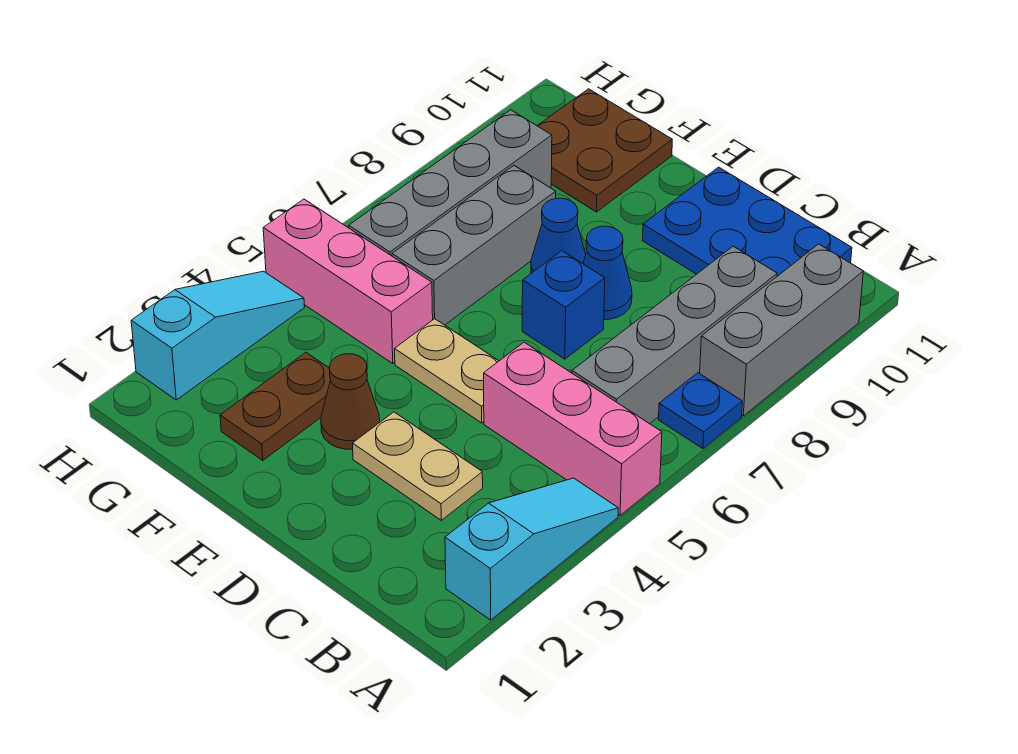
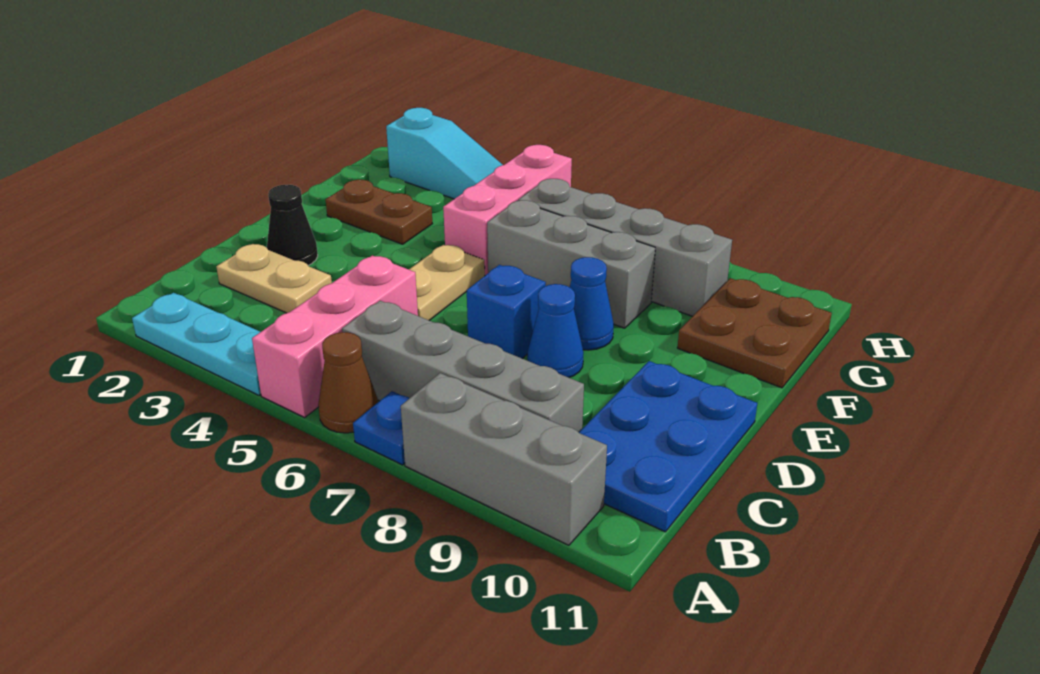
cyan slope A2:A4 level 1 top 2 -> cyan plate A2:A4 level 1
tan plate C3:D3 level 1 -> tan plate C2:C3 level 1
none -> black cone D2 level 1
brown cone E3 level 1 -> brown cone A6 level 1

